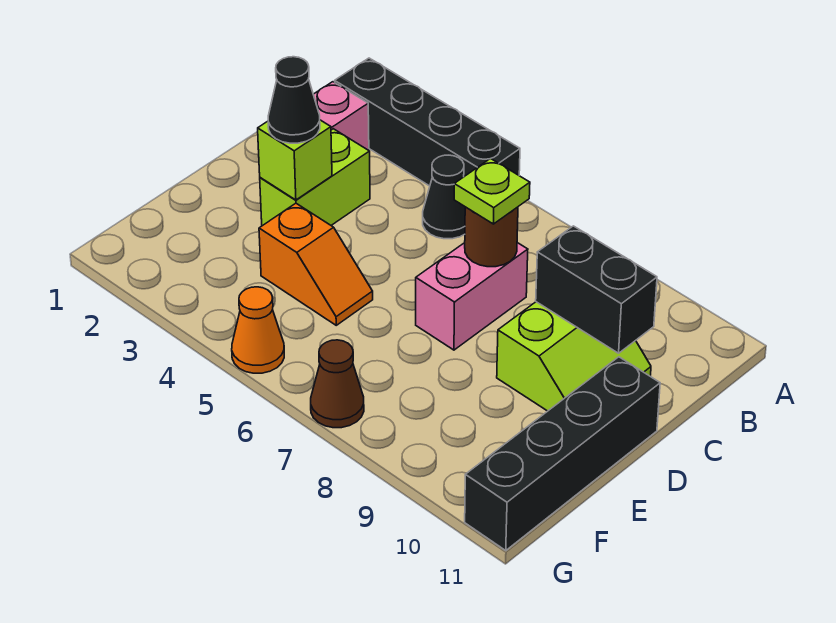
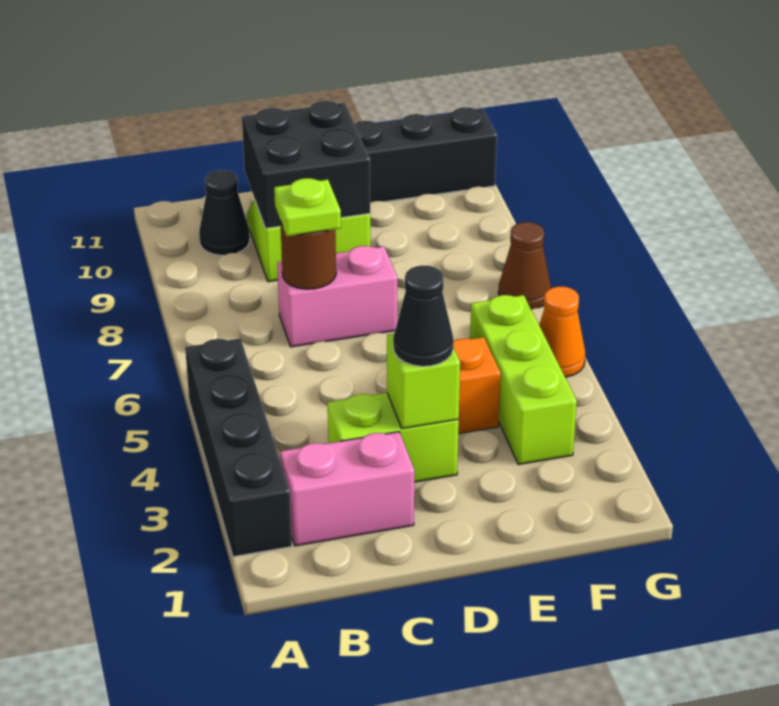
black cone B5 level 1 -> black cone B10 level 1
black brick C9:C10 level 2 -> black brick C9:D10 level 2
none -> lime brick F3:F5 level 1

